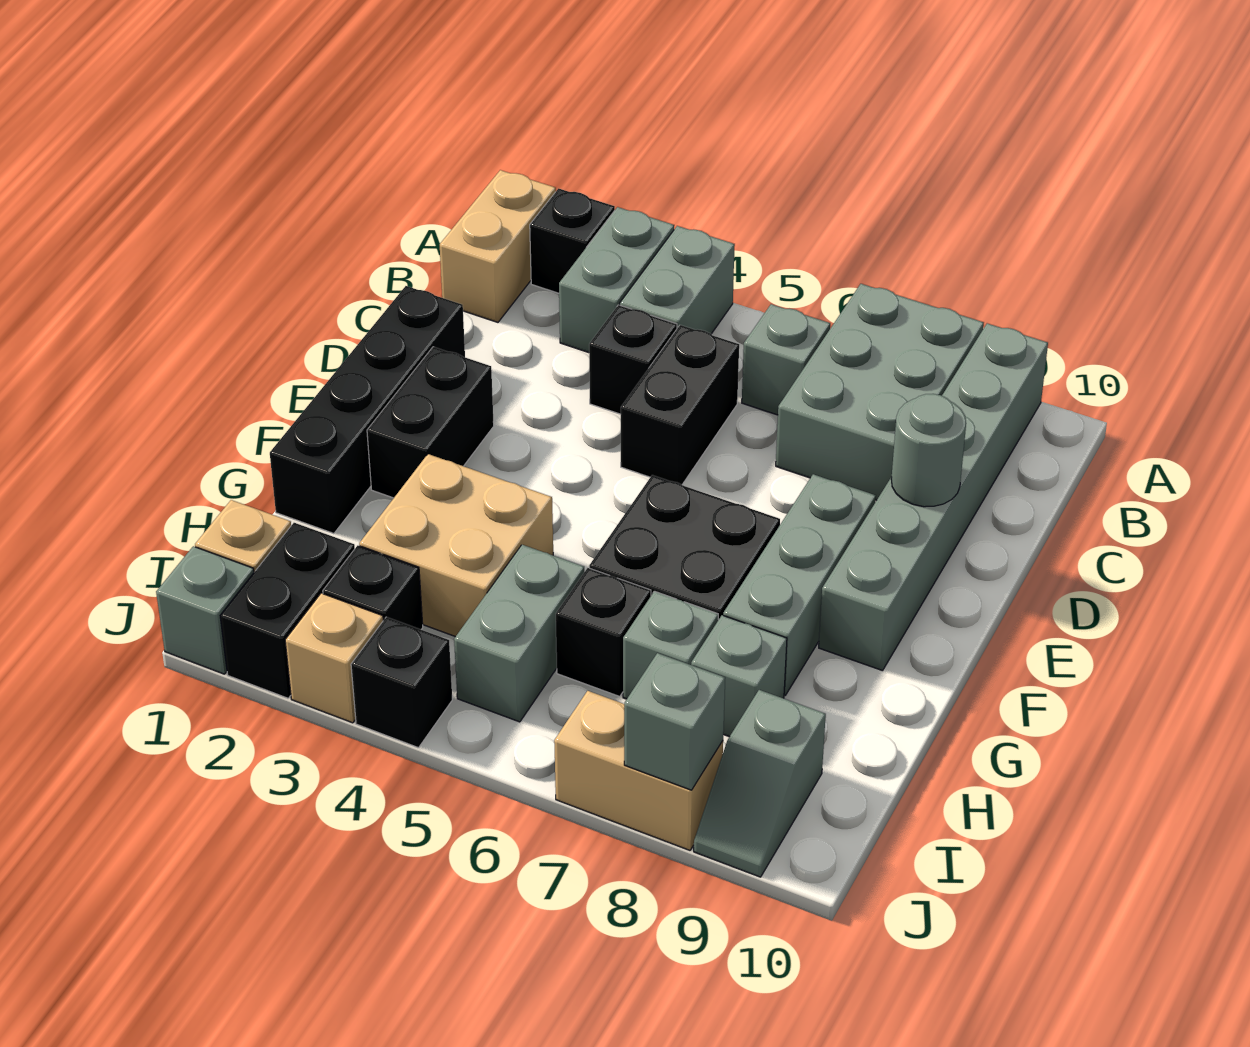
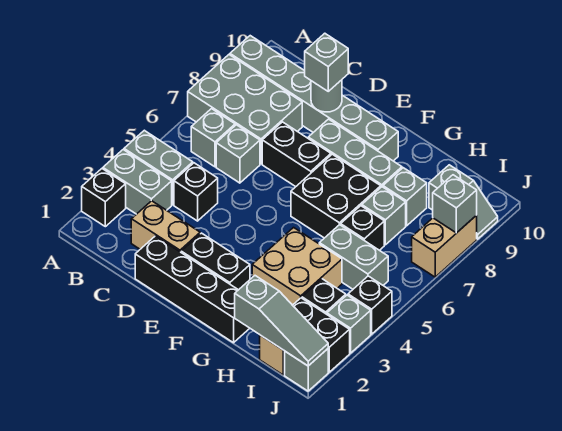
tan brick A1:B1 level 1 -> tan brick C2:D2 level 1
black brick C5:D5 level 1 -> black brick D7:E7 level 1
none -> grey brick C6 level 1
none -> grey brick D9 level 3
none -> grey slope H1:J1 level 2 top H
tan brick J3 level 1 -> grey brick J3 level 1

